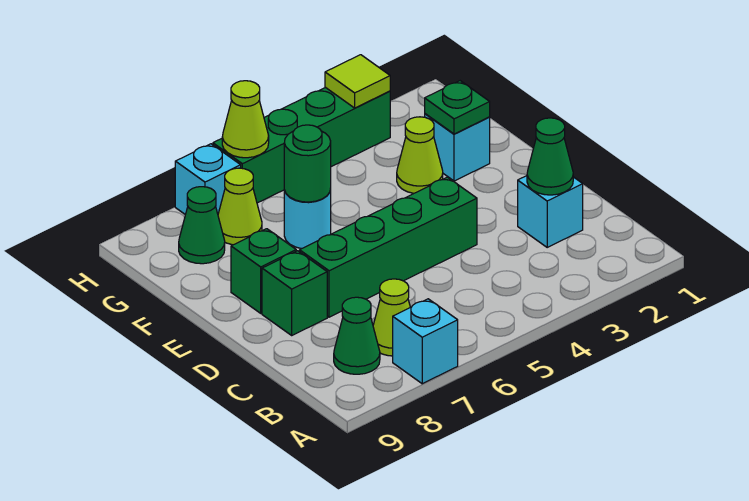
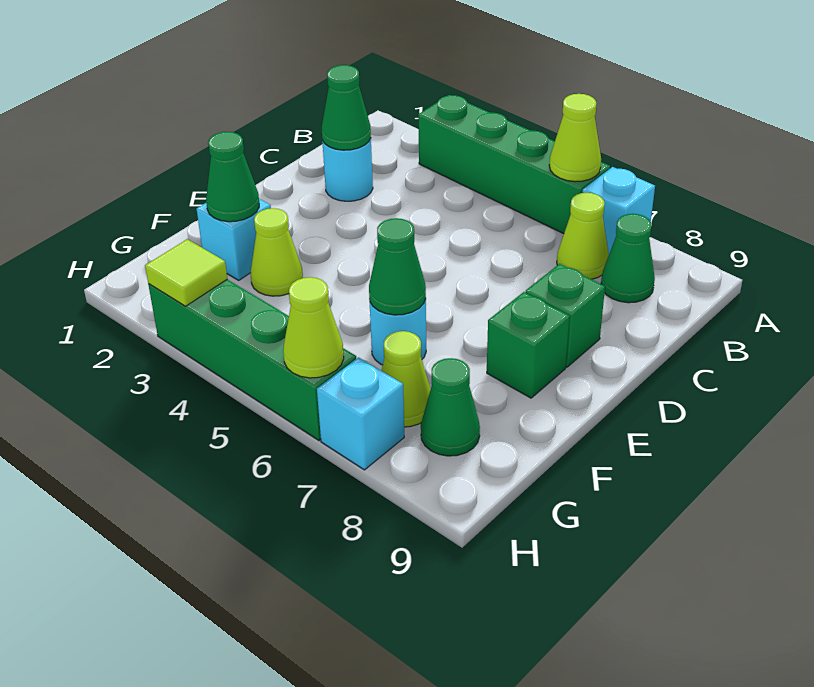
none -> lime cone A6 level 2
cyan brick C2 level 1 -> cyan round brick C2 level 1
green brick D4:D7 level 1 -> green brick A3:A6 level 1
green plate F2 level 2 -> green cone F2 level 2
green round brick F6 level 2 -> green cone F6 level 2

